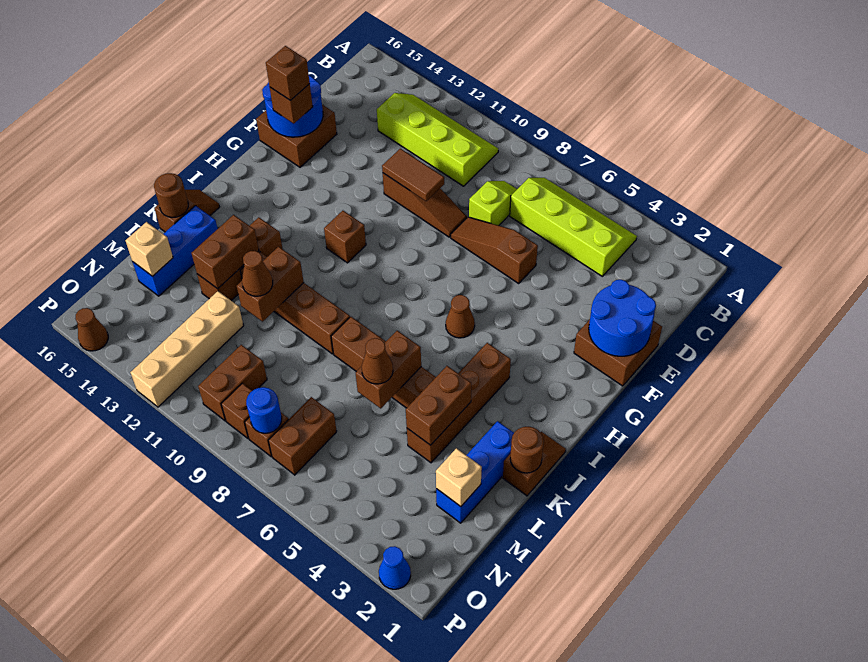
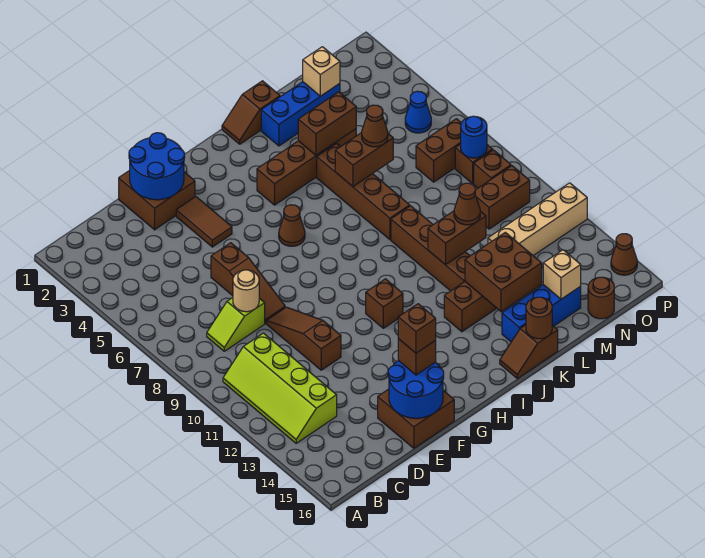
lime slope B4:C7 level 1 top C -> none
none -> tan round brick D8 level 2
brown tile E10:E11 level 2 -> brown tile F3:F4 level 1
brown round brick K1 level 2 -> brown round brick N16 level 1
brown brick K13:L13 level 2 -> brown brick K13:L14 level 2
blue cone P2 level 1 -> blue cone O5 level 1

